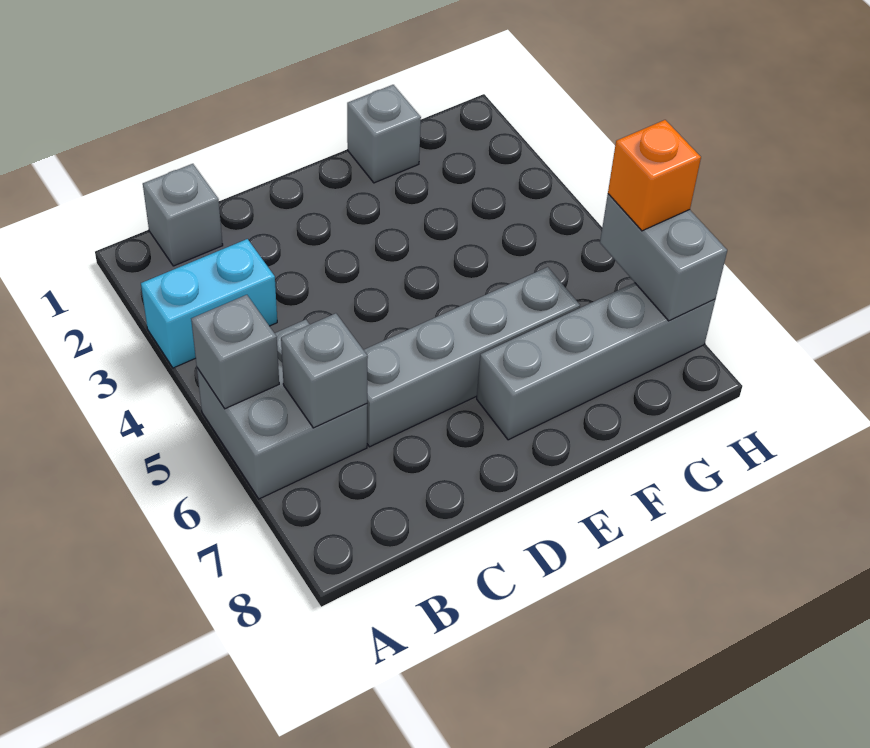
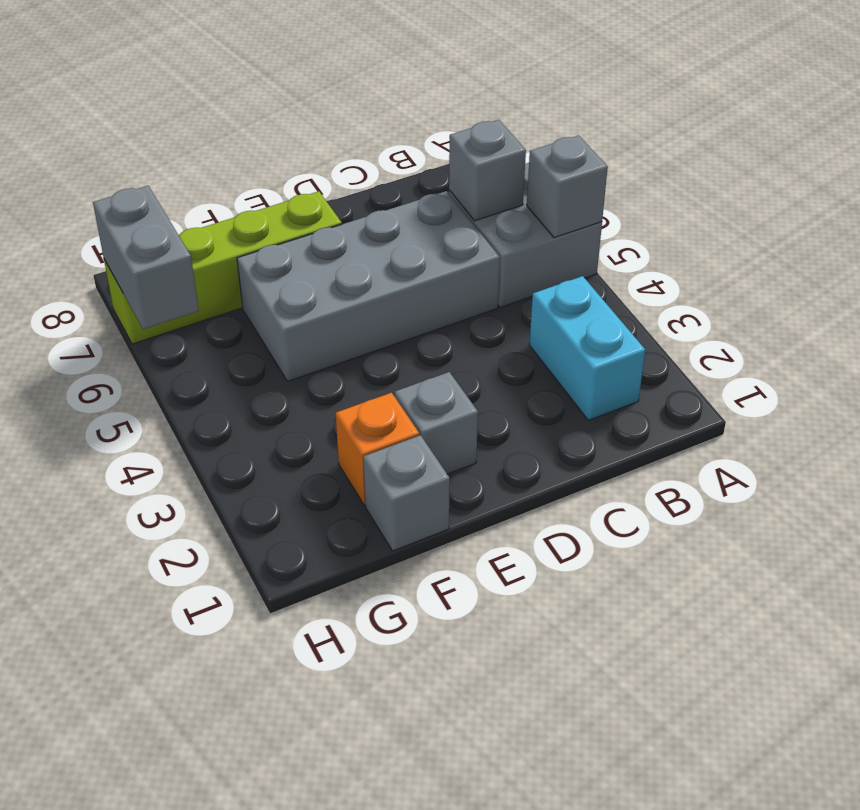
cyan brick A3:B3 level 1 -> cyan brick B2:B3 level 1
grey brick B1 level 1 -> grey brick E2 level 1
grey brick C6:F6 level 1 -> grey brick C5:F6 level 1
grey brick E7:H7 level 1 -> lime brick E7:H7 level 1
orange brick H6 level 3 -> orange brick F2 level 1

